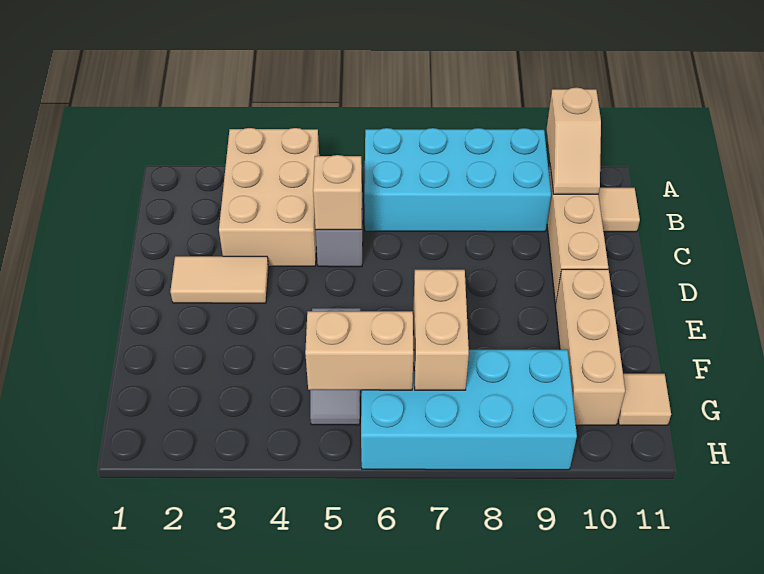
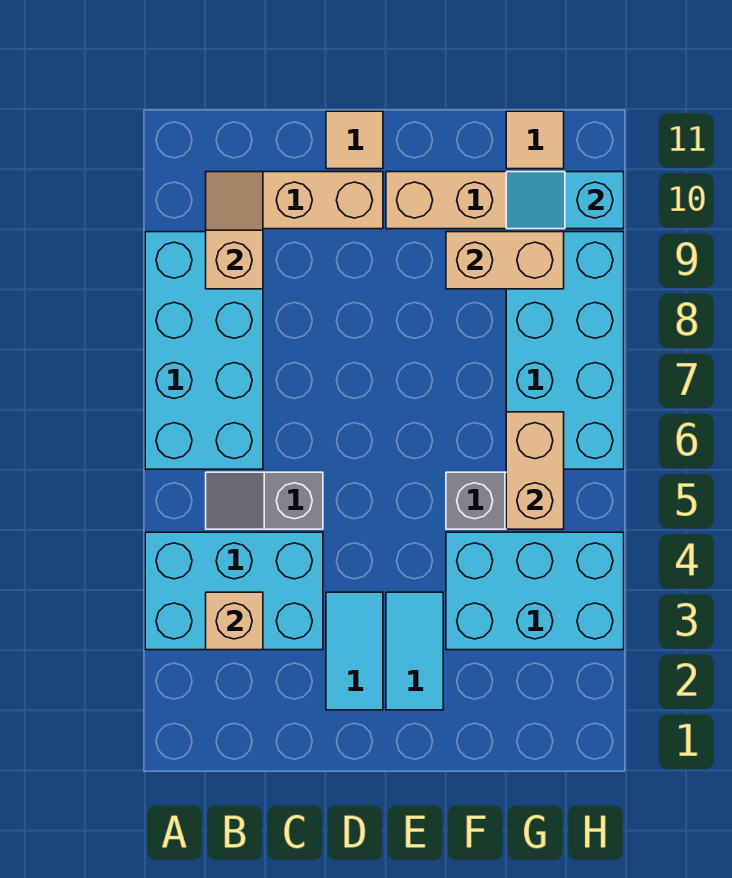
tan brick A3:C4 level 1 -> cyan brick A3:C4 level 1
tan slope A10:B10 level 2 top A -> tan slope B9:B10 level 2 top 9
tan tile B11 level 1 -> tan tile D11 level 1
tan brick C5 level 2 -> tan brick B3 level 2
tan tile D2:D3 level 1 -> cyan tile D2:D3 level 1
none -> cyan tile E2:E3 level 1
none -> cyan brick F3:H4 level 1
tan brick F7:G7 level 2 -> tan brick F9:G9 level 2
none -> cyan slope G10:H10 level 2 top H

